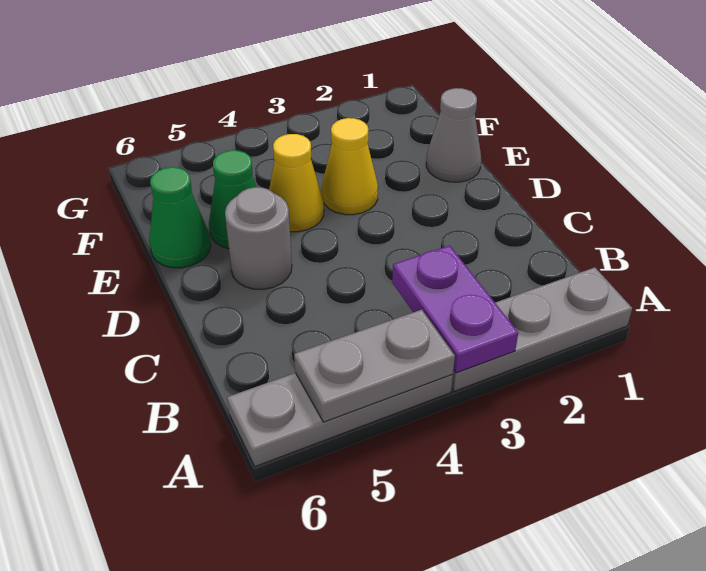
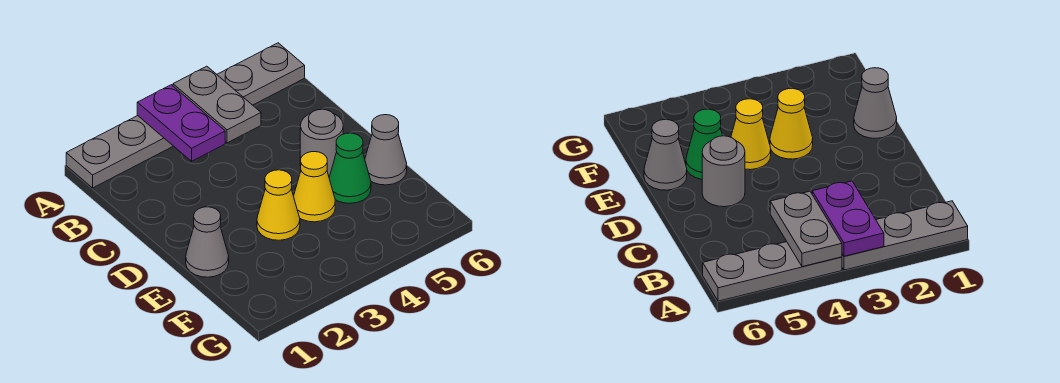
grey plate A4:A5 level 2 -> grey plate A4:B4 level 2
green cone E6 level 1 -> grey cone E6 level 1

